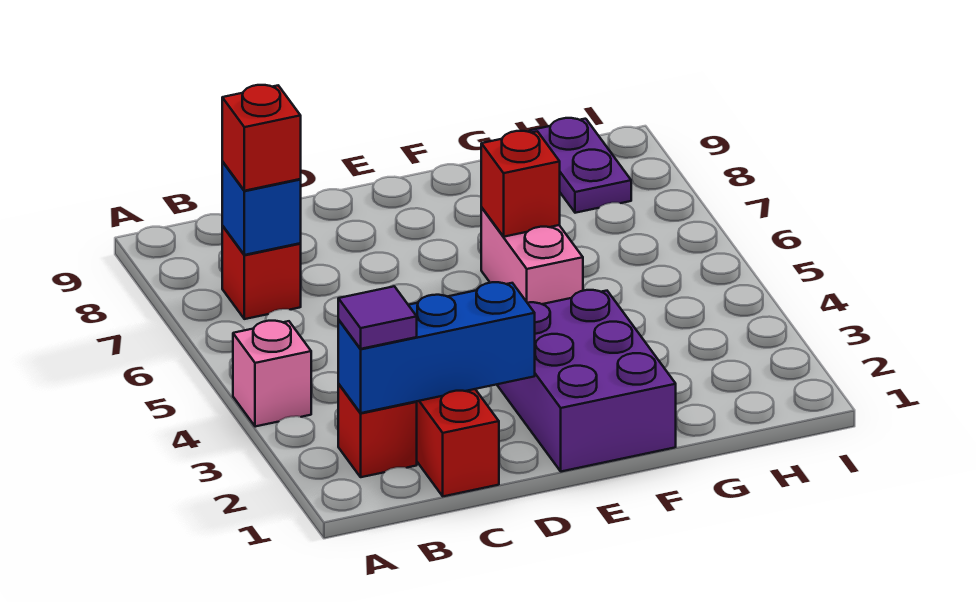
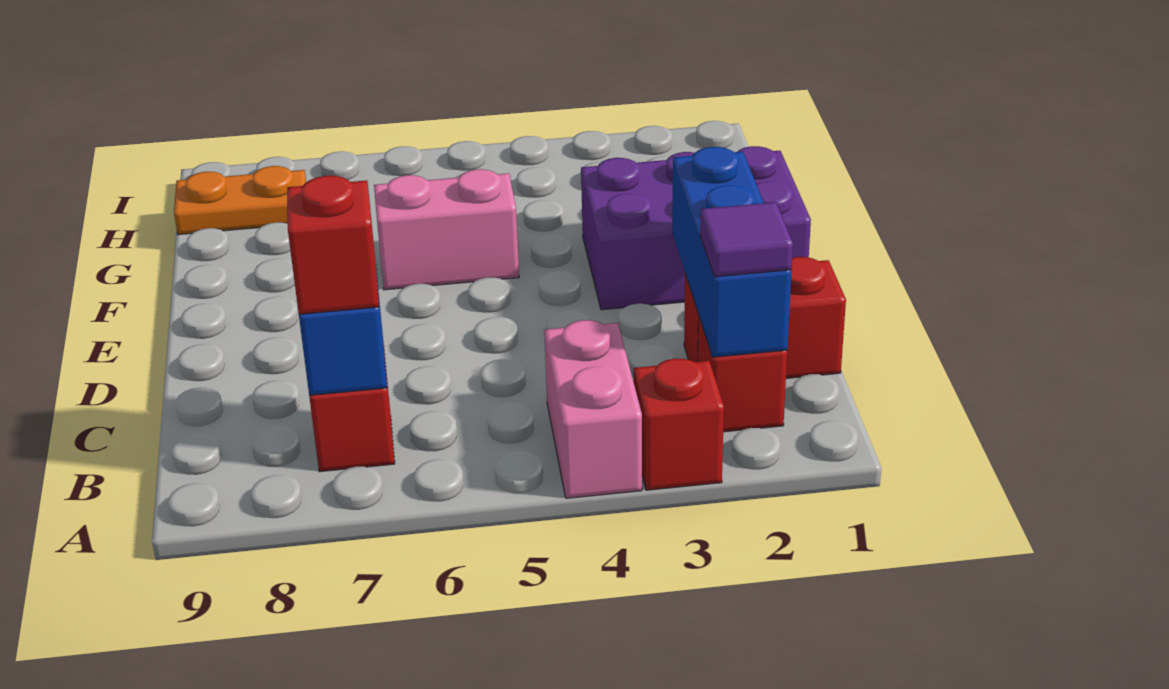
pink brick A4 level 1 -> pink brick A4:B4 level 1
red brick F6 level 2 -> red brick A3 level 1
purple plate H8:H9 level 1 -> orange plate H8:H9 level 1

